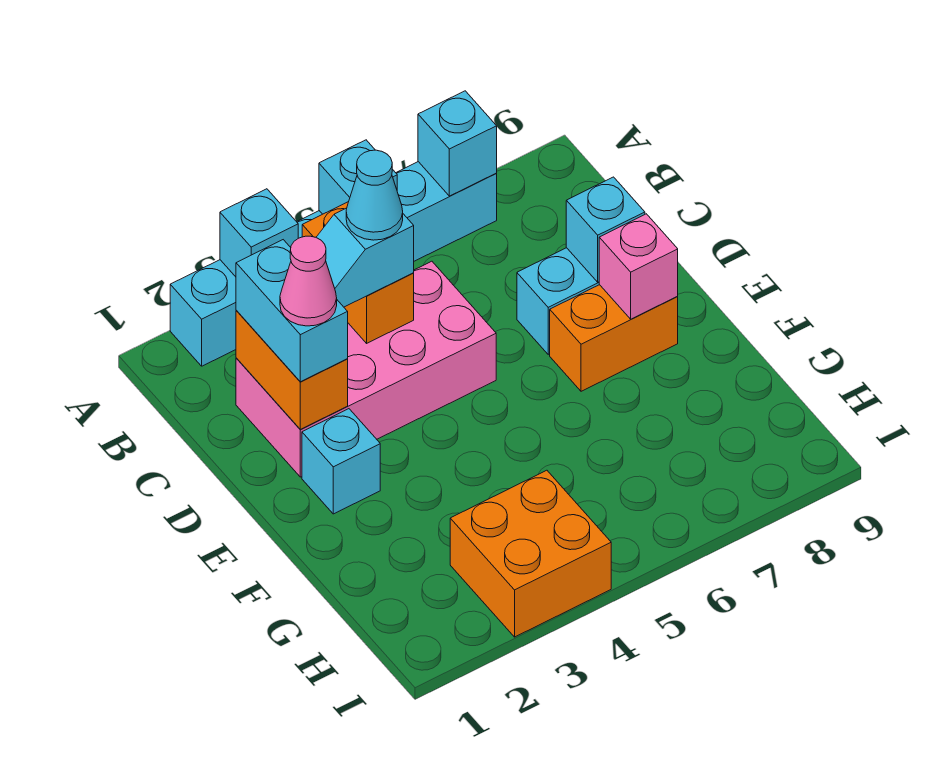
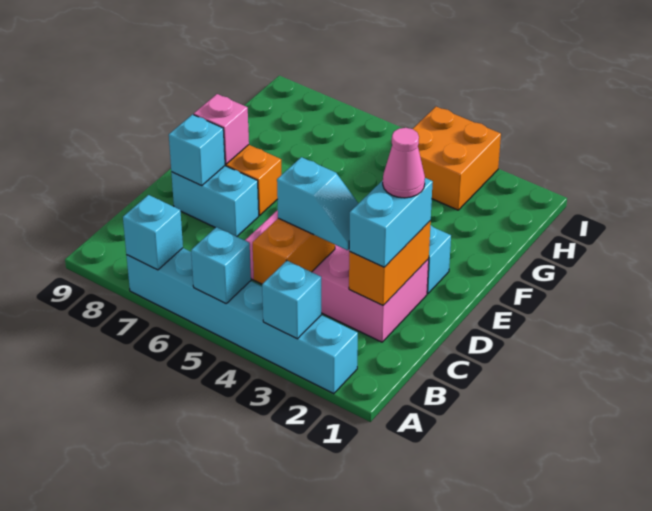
cyan cone C4 level 4 -> none

